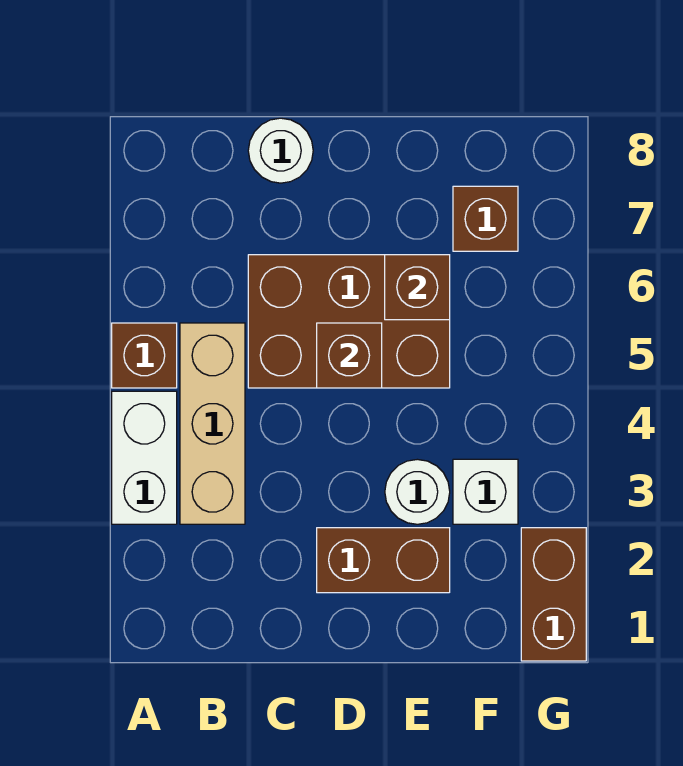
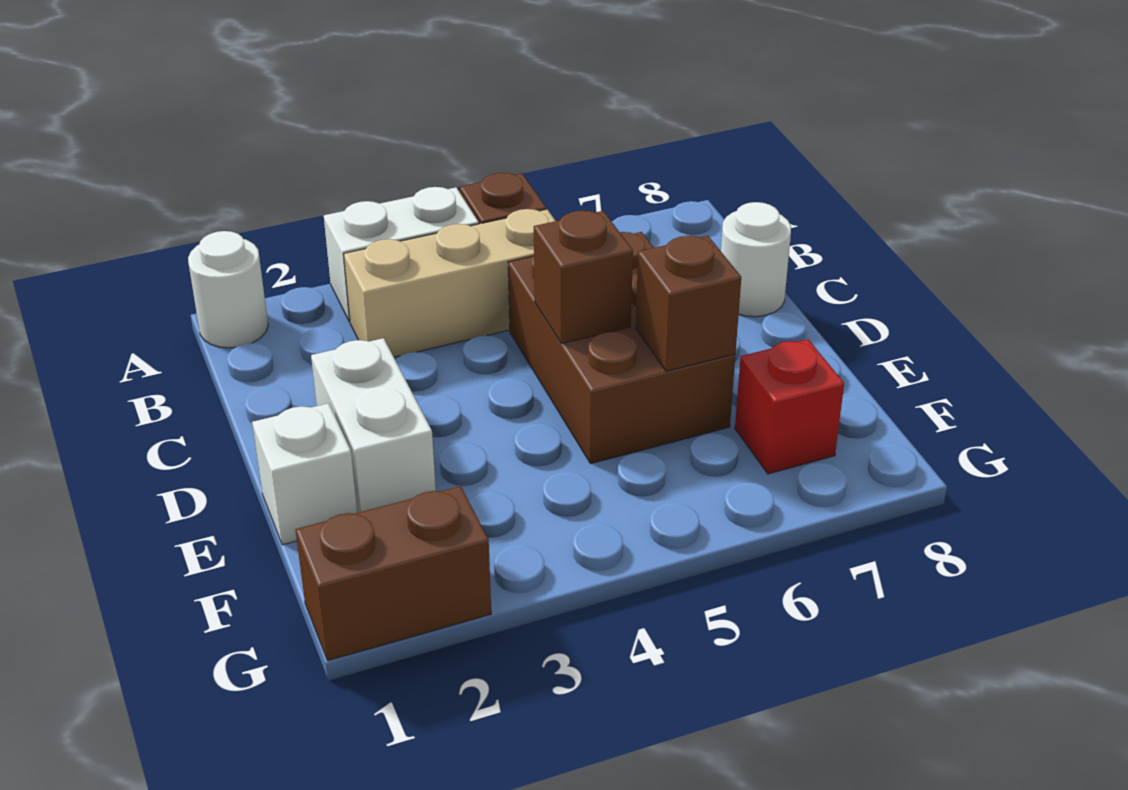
brown brick D2:E2 level 1 -> white brick D2:E2 level 1
white round brick E3 level 1 -> white round brick A1 level 1
white brick F3 level 1 -> white brick E1 level 1
brown brick F7 level 1 -> red brick F7 level 1

